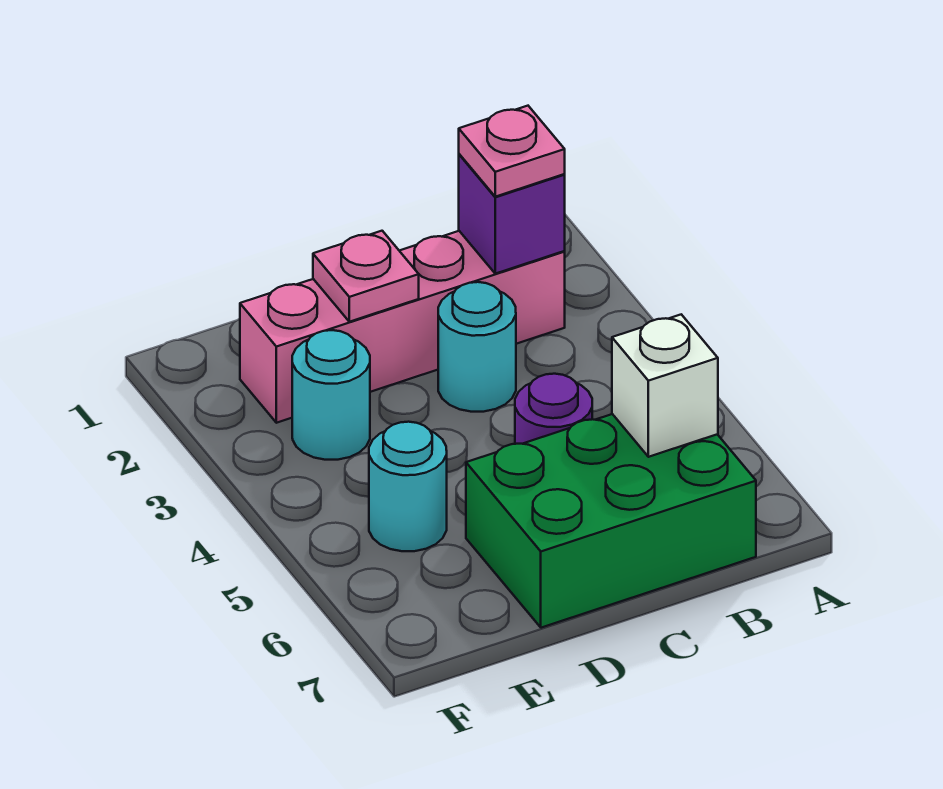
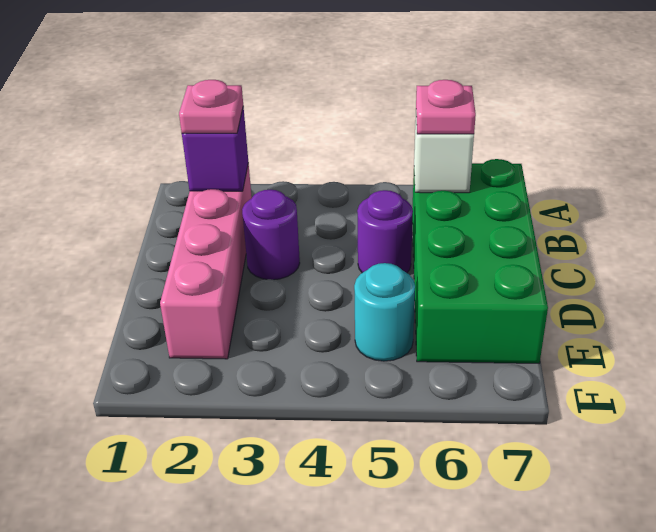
green brick B6:D7 level 1 -> green brick B6:E7 level 1
cyan round brick C3 level 1 -> purple round brick C3 level 1
pink plate D2 level 2 -> pink plate B6 level 3
cyan round brick E3 level 1 -> none

